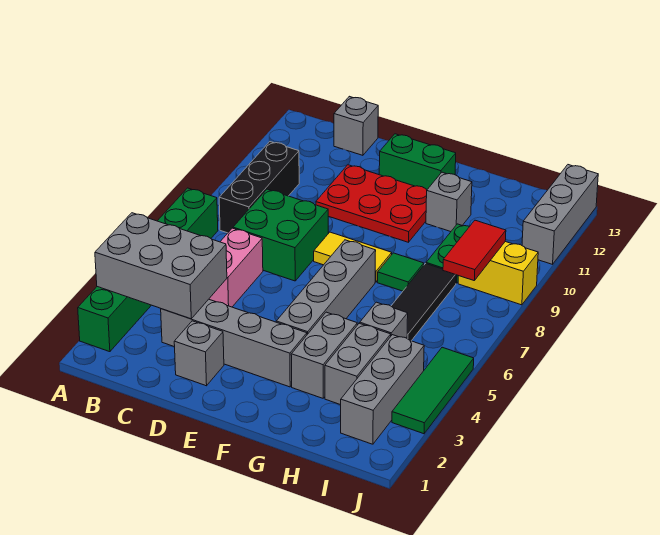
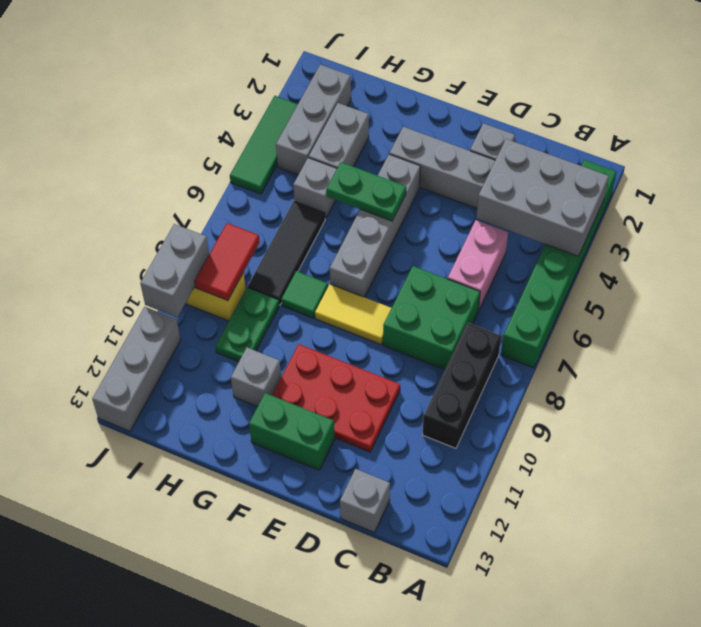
none -> green plate F5:G5 level 2
grey brick G3:G4 level 1 -> grey brick J9:J10 level 2

